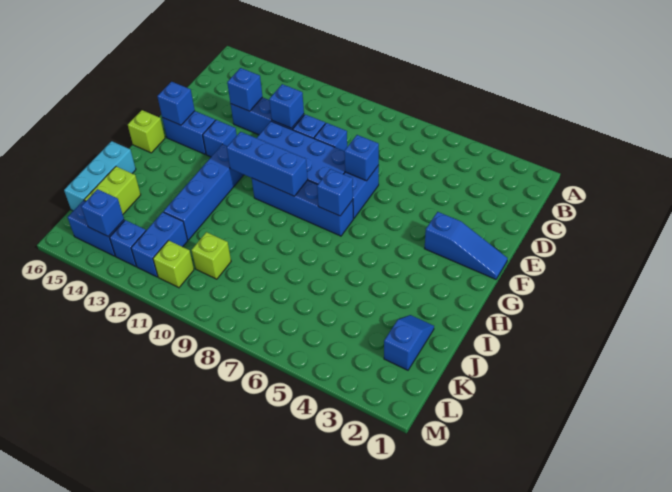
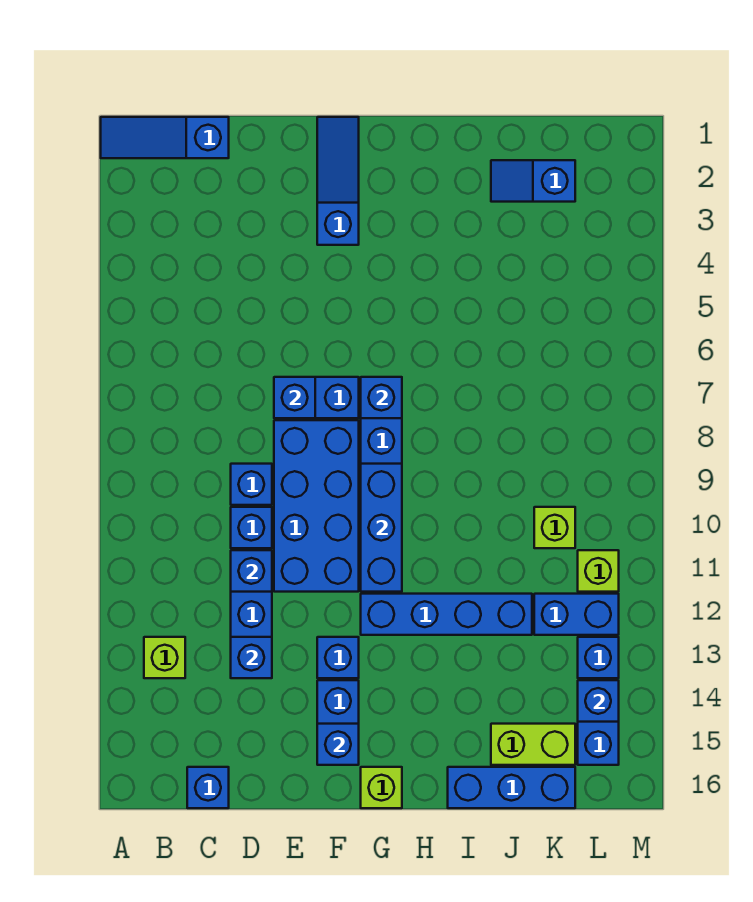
none -> blue slope A1:C1 level 1 top C
none -> lime brick B13 level 1
none -> blue brick C16 level 1
cyan brick I16:K16 level 1 -> blue brick I16:K16 level 1

